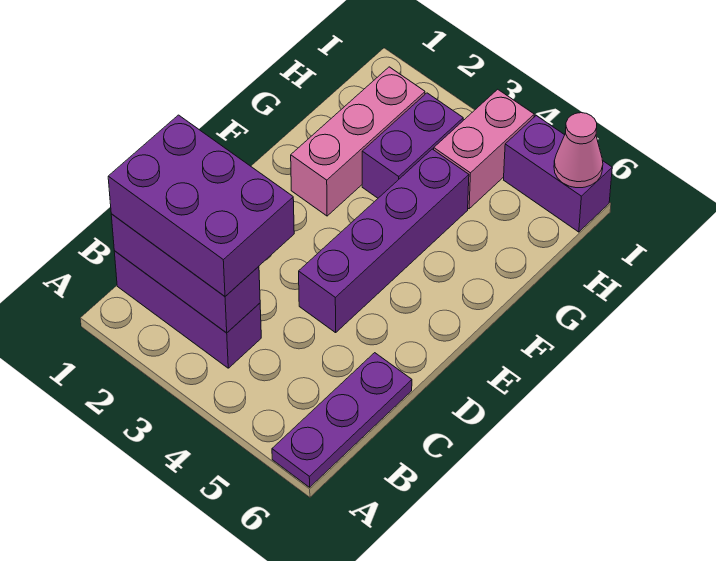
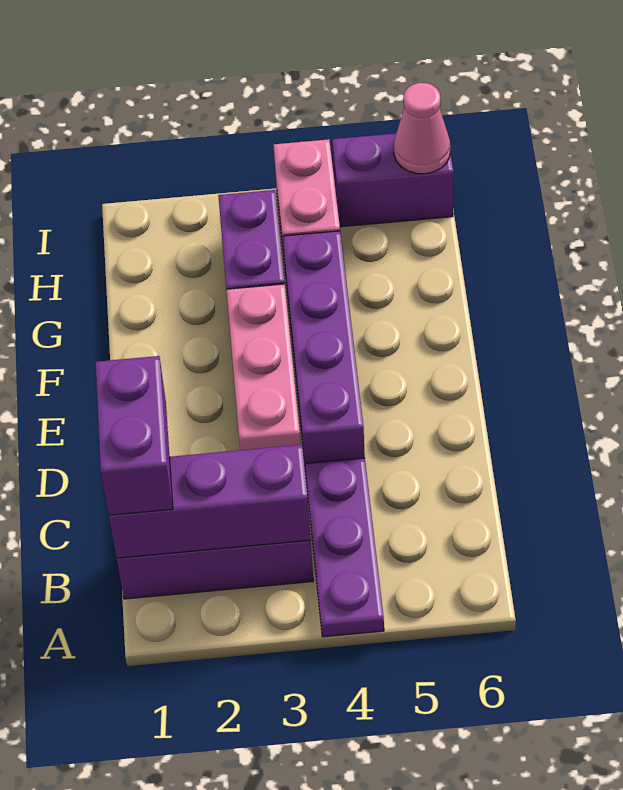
purple plate A6:C6 level 1 -> purple plate A4:C4 level 1
purple brick B1:C3 level 3 -> purple brick B1:C1 level 3
pink brick F2:H2 level 1 -> pink brick D3:F3 level 1

